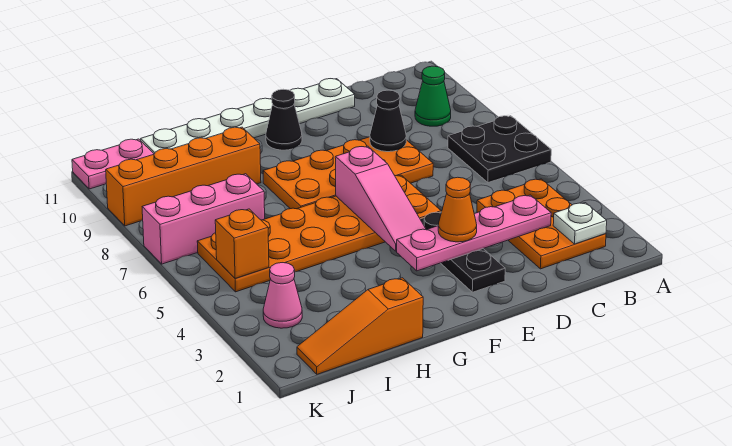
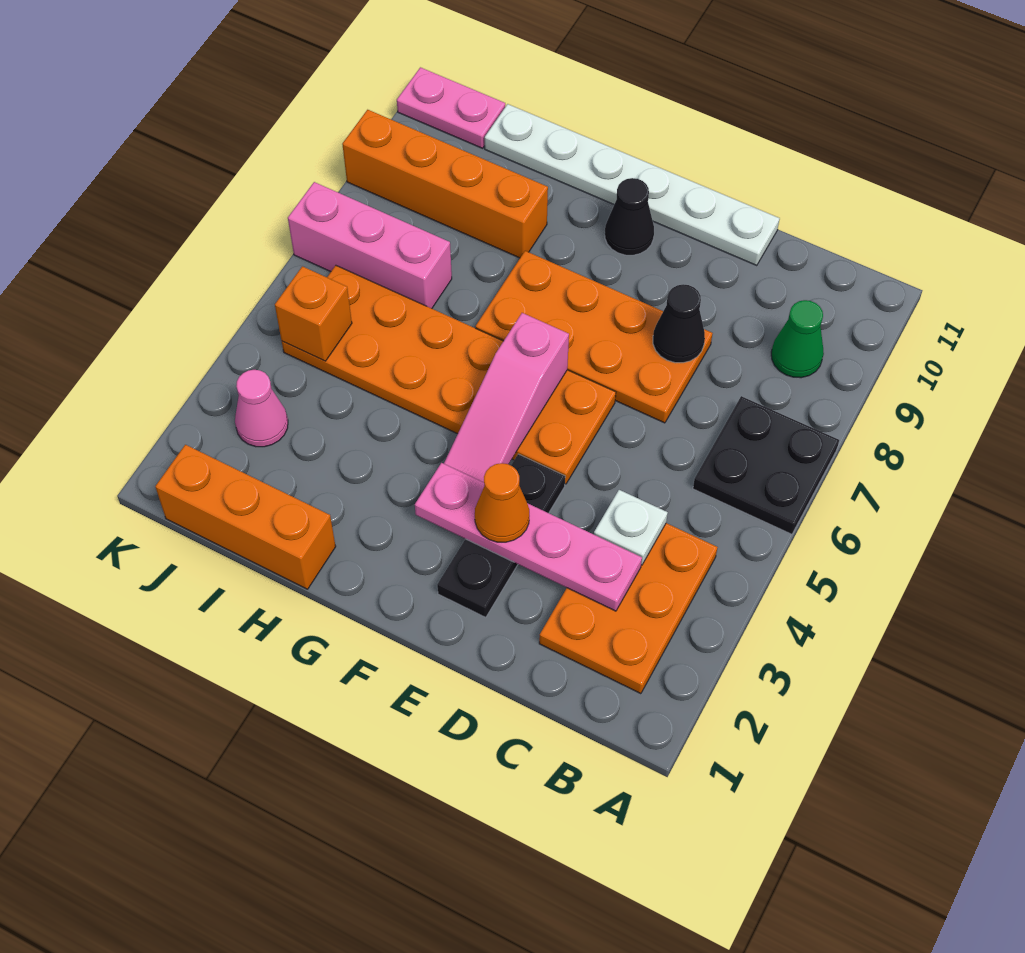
white plate B2 level 2 -> white plate C4 level 2
orange slope H1:J1 level 1 top H -> orange brick H1:J1 level 1

